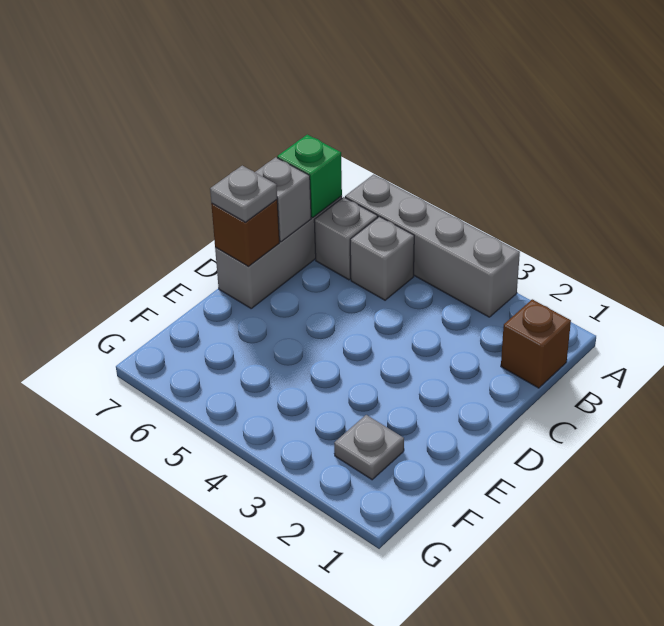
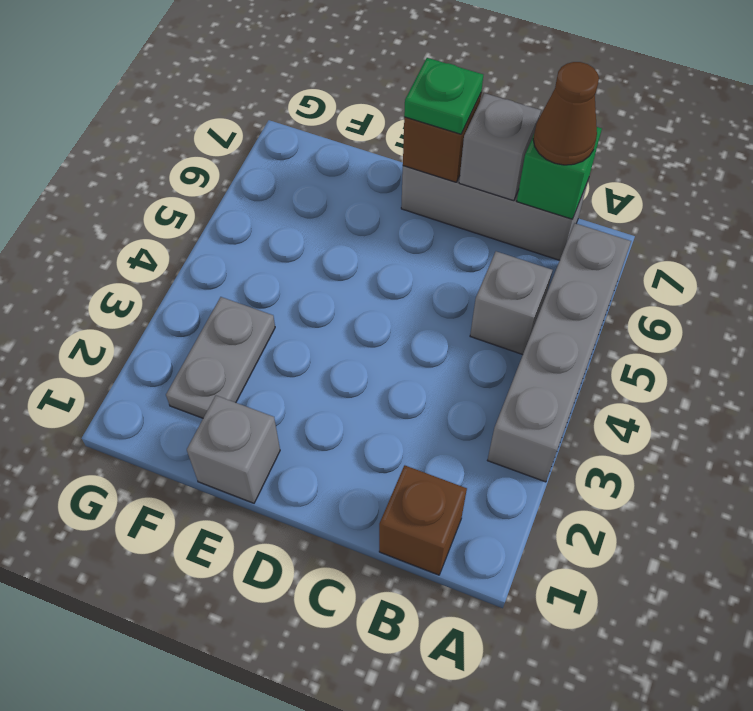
grey brick B6 level 1 -> grey brick E1 level 1
none -> brown cone B7 level 3
grey plate D7 level 3 -> green plate D7 level 3
grey plate F2 level 1 -> grey plate F2:F3 level 1

